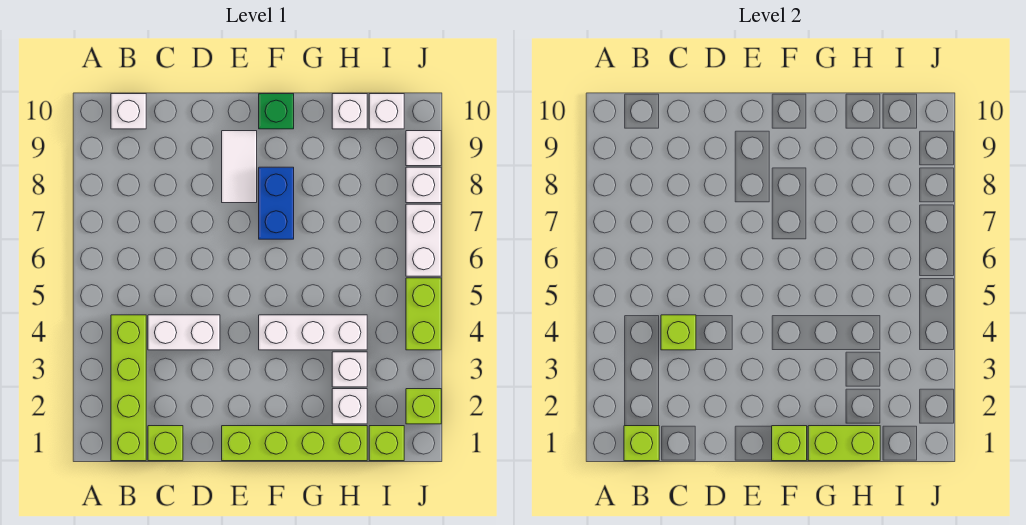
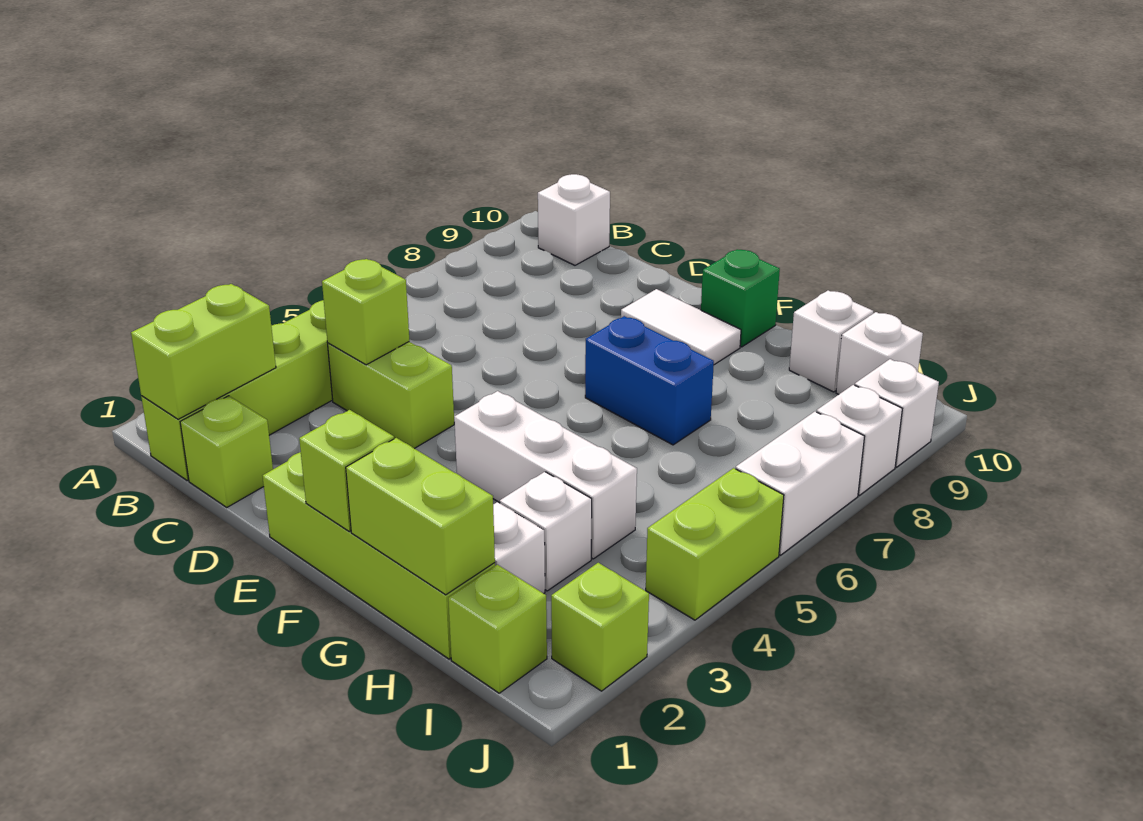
lime brick B1 level 2 -> lime brick B1:B2 level 2
white brick C4:D4 level 1 -> lime brick C4:D4 level 1
white tile E8:E9 level 1 -> white tile E9:F9 level 1
blue brick F7:F8 level 1 -> blue brick F7:G7 level 1

